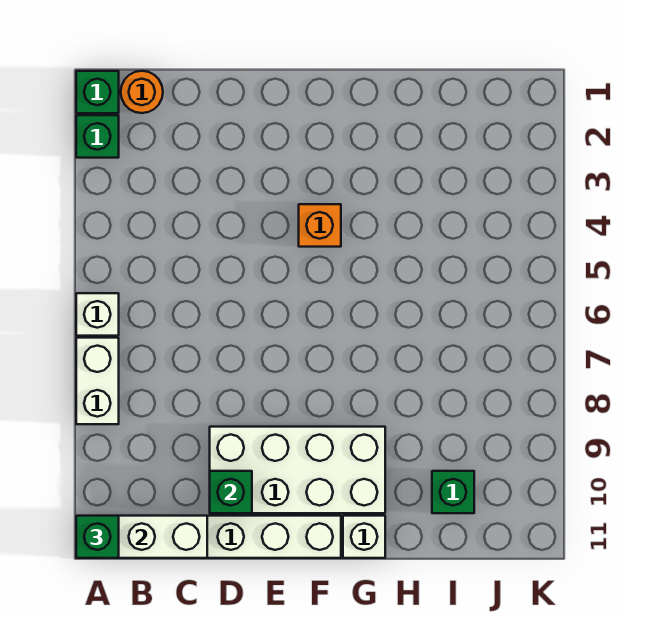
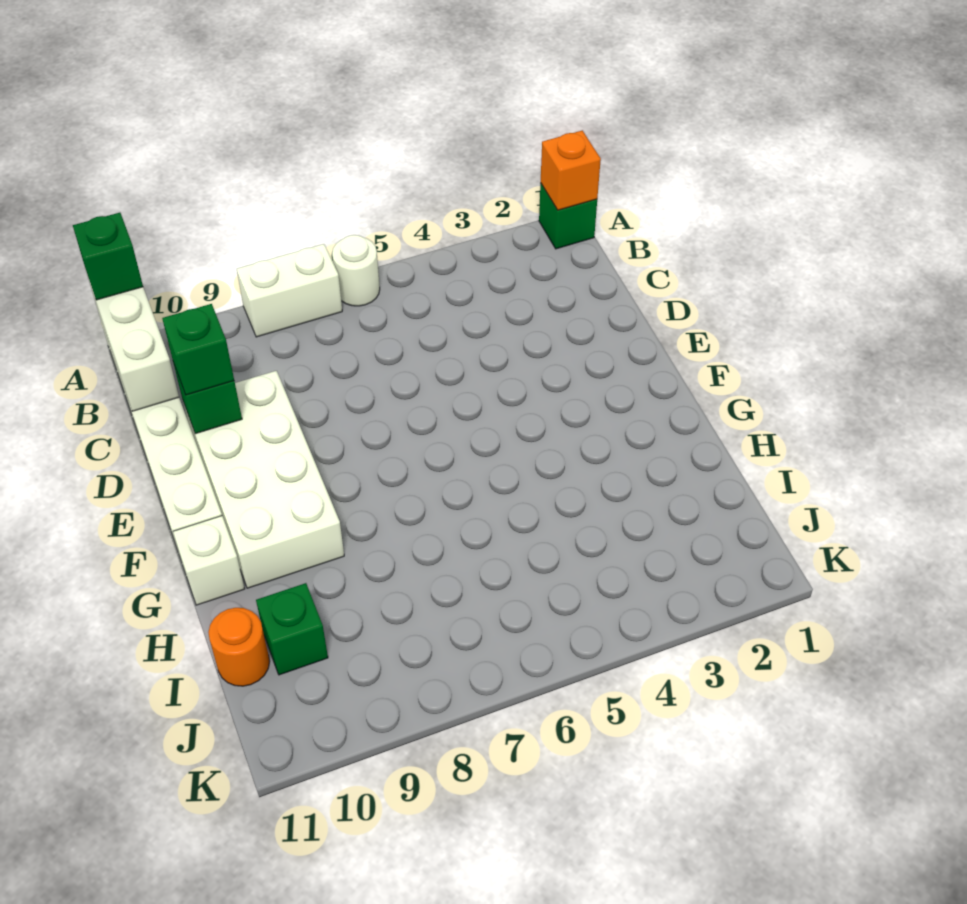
green brick A2 level 1 -> green brick D10 level 3
white brick A6 level 1 -> white round brick A6 level 1
orange round brick B1 level 1 -> orange round brick I11 level 1
orange brick F4 level 1 -> orange brick A1 level 2

